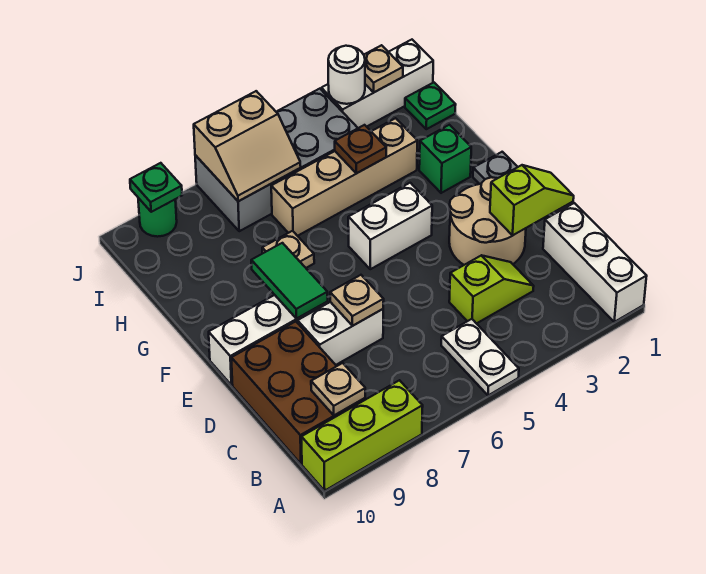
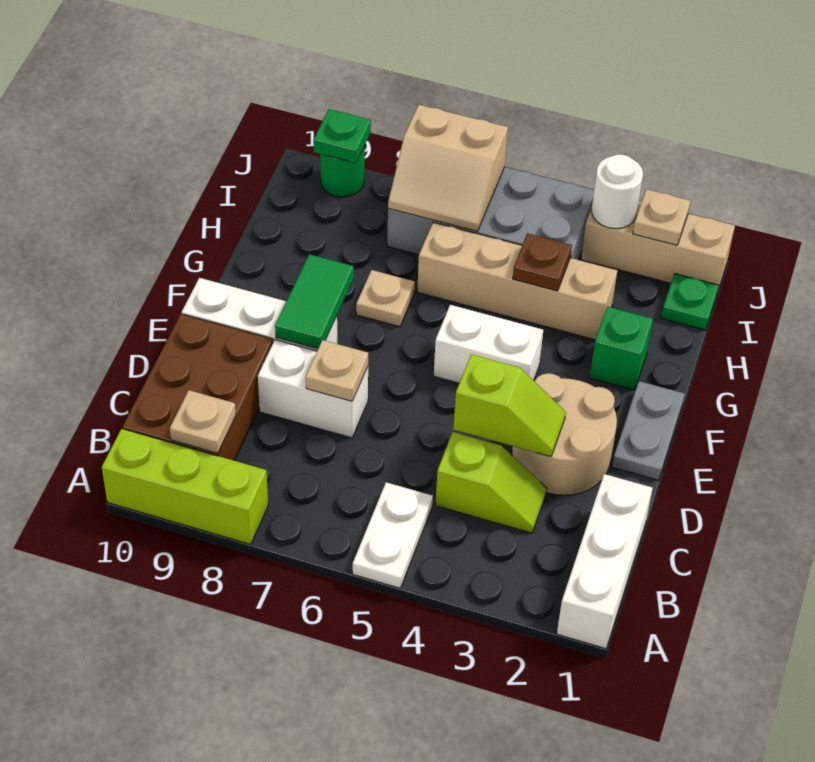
lime slope D1:D2 level 2 top 2 -> lime slope D3:D4 level 2 top 4
white brick J1:J3 level 1 -> tan brick J1:J3 level 1

